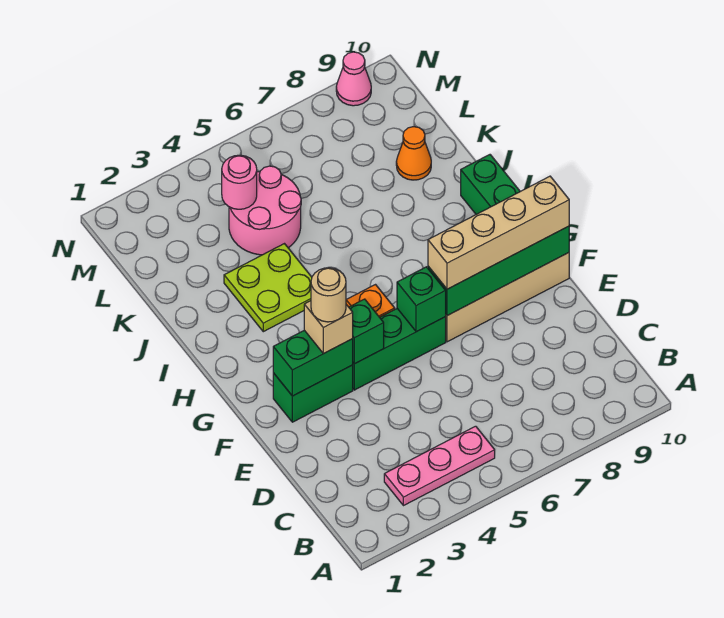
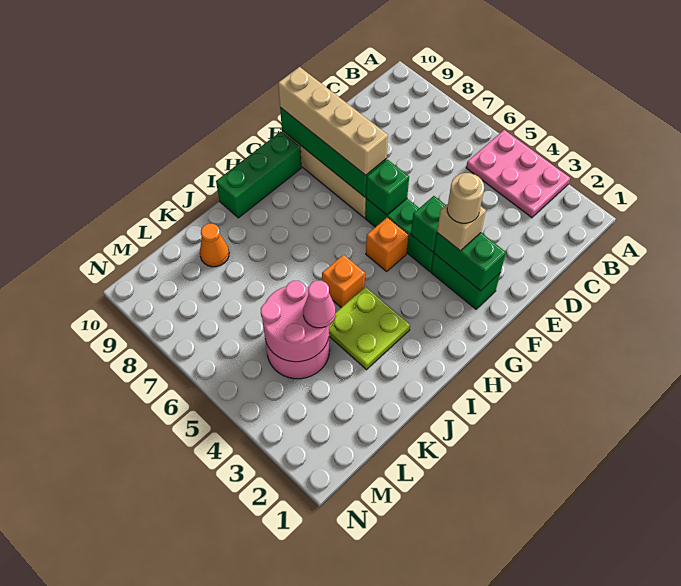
pink plate B3:B5 level 1 -> pink plate A3:B5 level 1
none -> orange brick I5 level 1
pink round brick L4 level 2 -> pink round brick K4:L5 level 2
pink cone N9 level 1 -> pink cone K4 level 3

